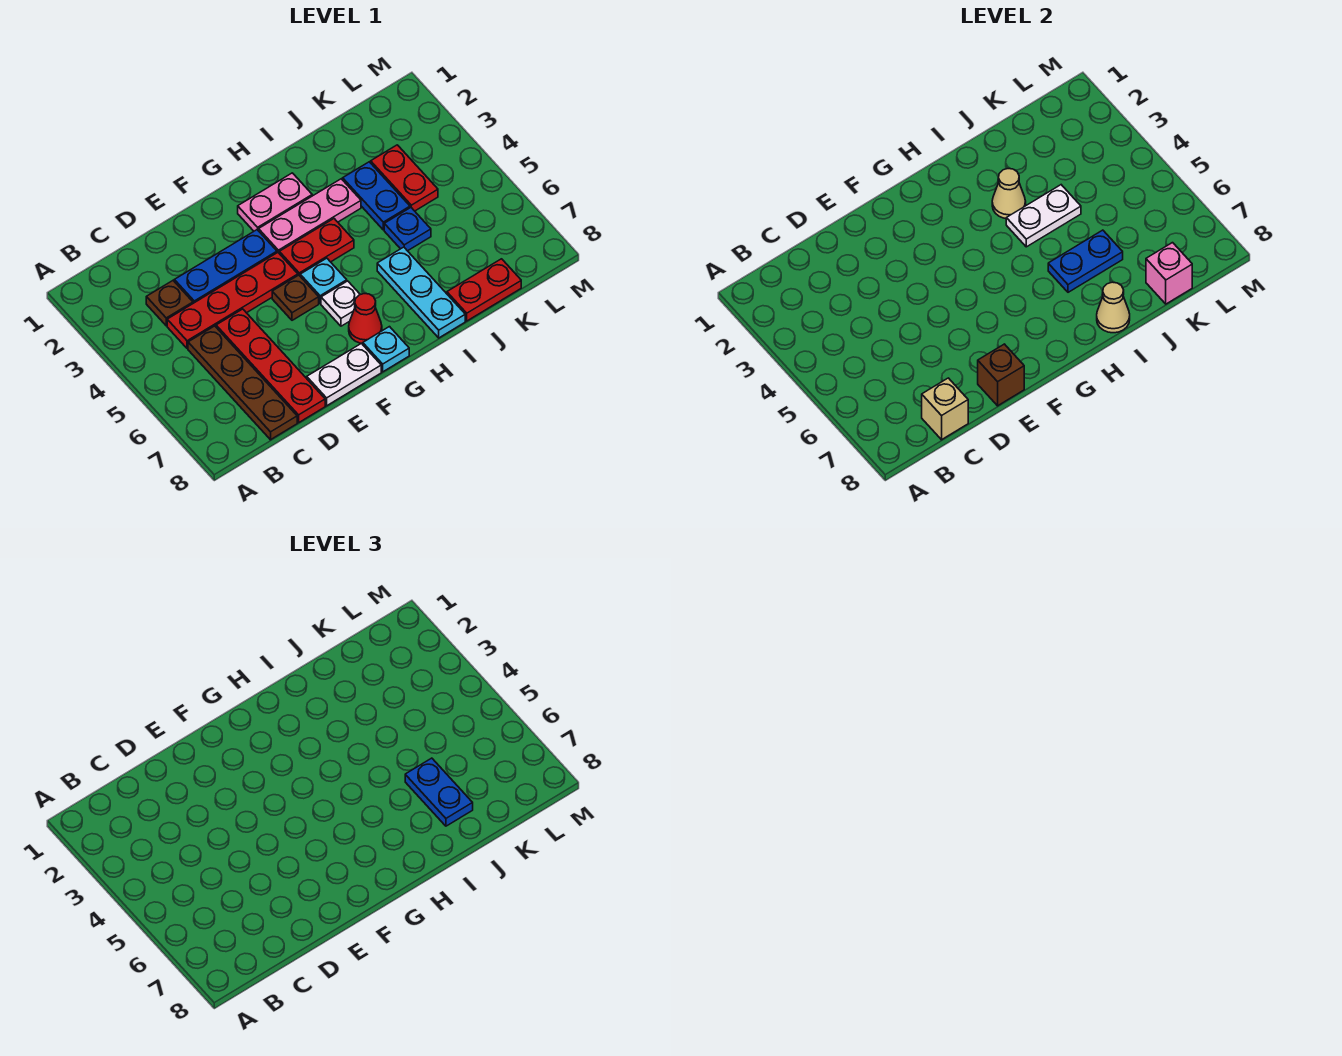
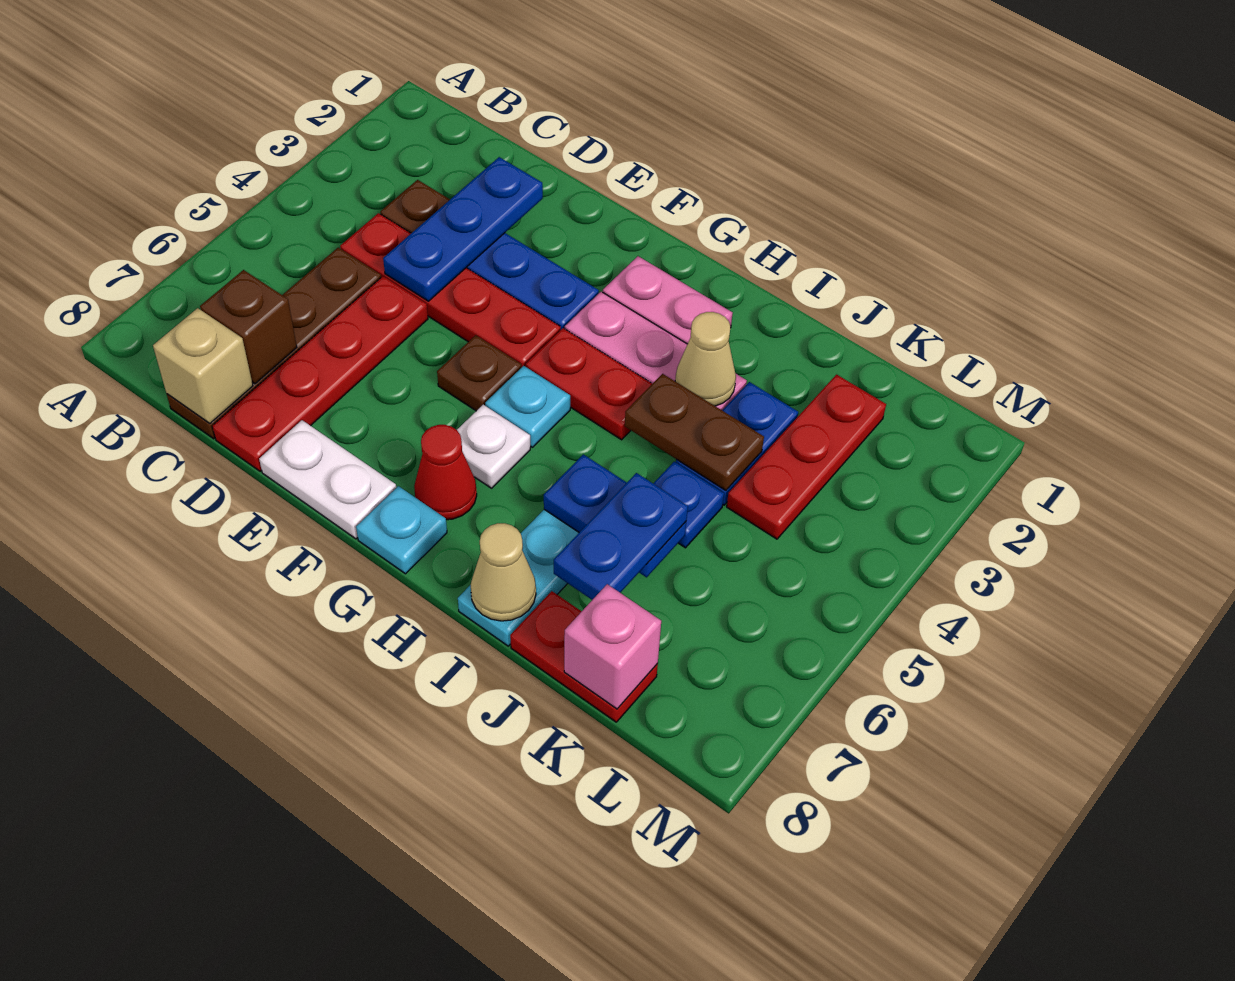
none -> blue plate D2:D4 level 2
brown brick E8 level 2 -> brown brick C7 level 2
white plate I4:J4 level 2 -> brown plate I4:J4 level 2
red plate K3:K4 level 1 -> red plate K2:K4 level 1

